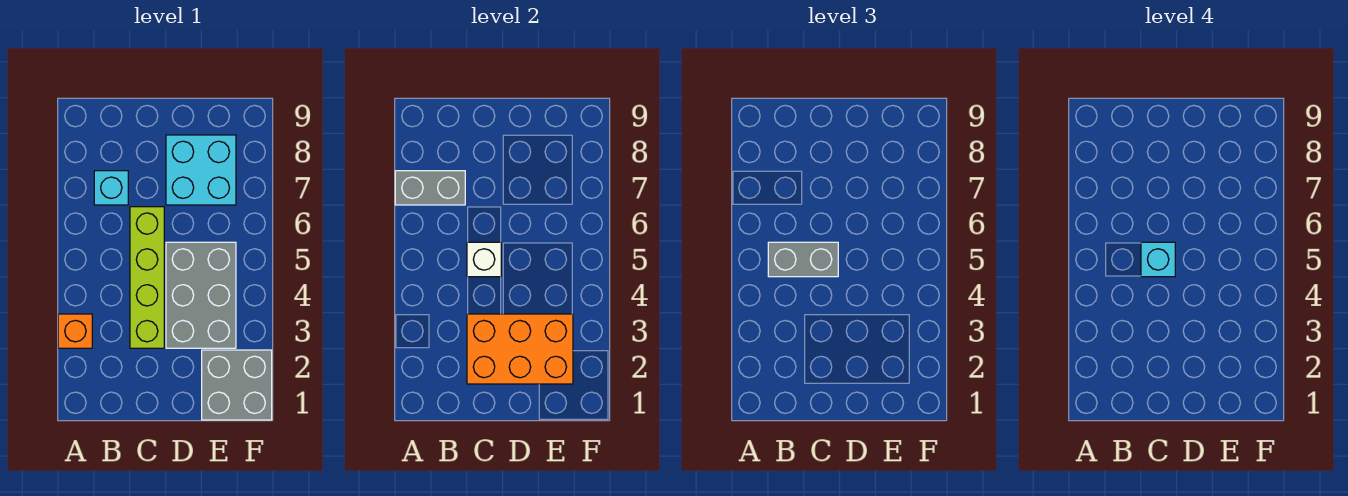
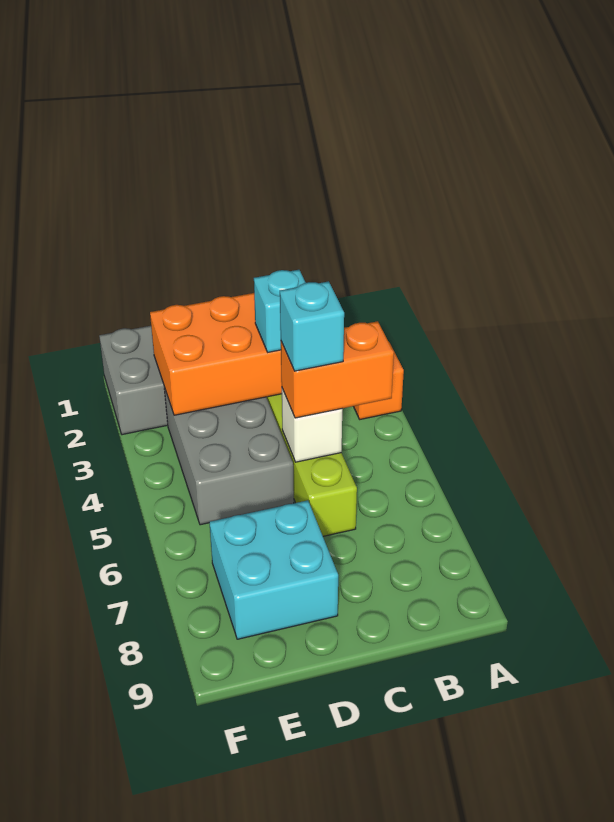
grey brick A7:B7 level 2 -> none
grey brick B5:C5 level 3 -> orange brick B5:C5 level 3
cyan brick B7 level 1 -> cyan brick C3 level 3

